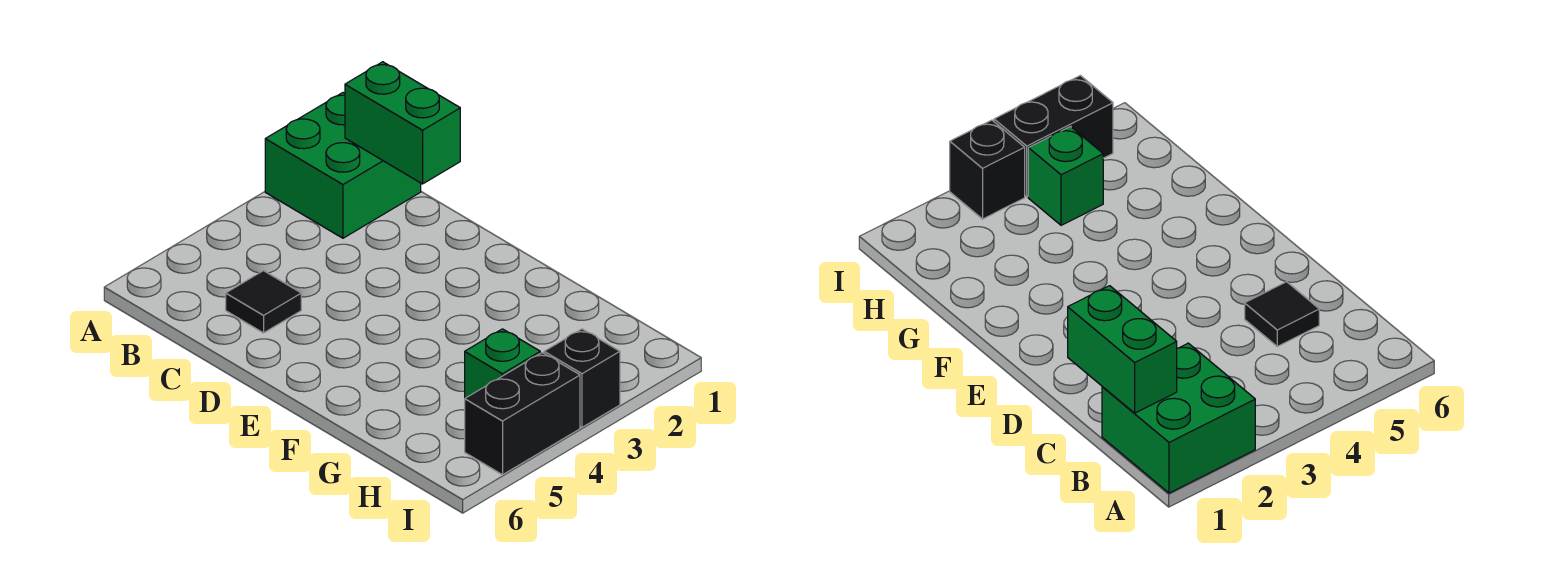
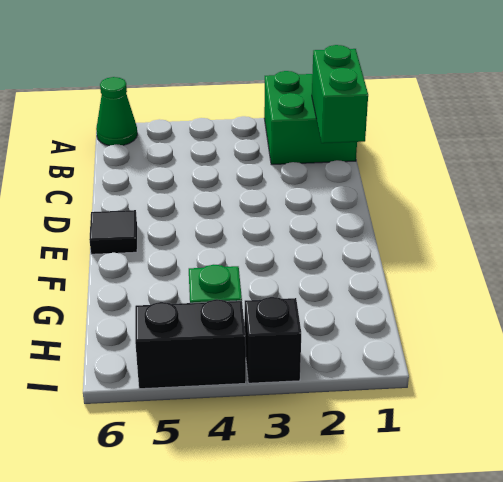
none -> green cone A6 level 1
black tile C5 level 1 -> black tile E6 level 1

